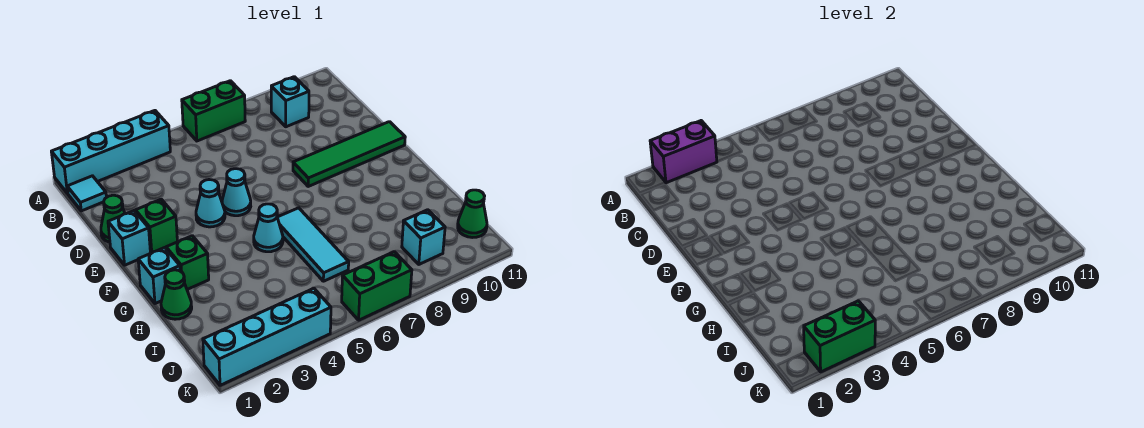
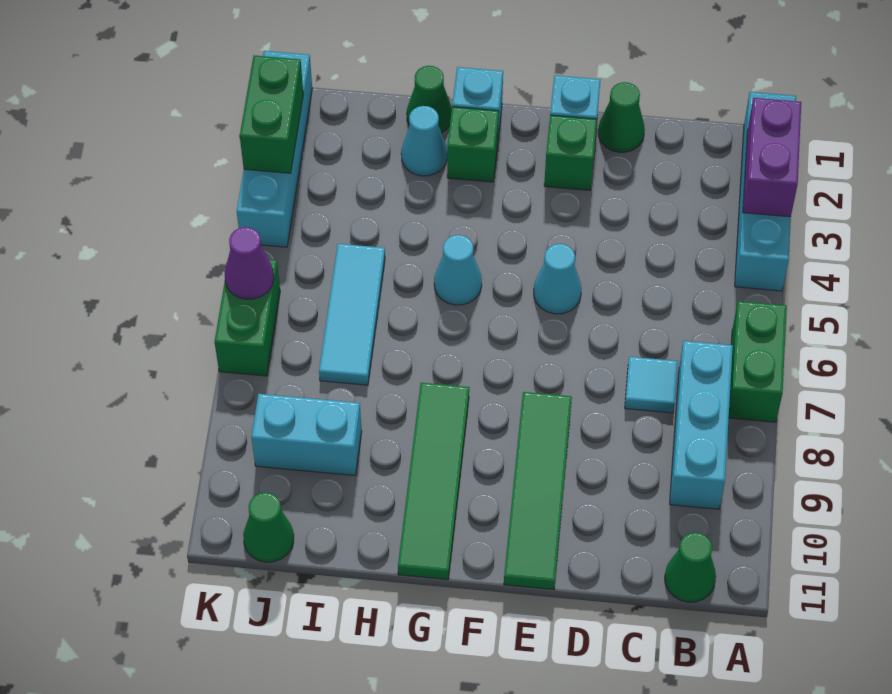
cyan tile B1 level 1 -> cyan tile C7 level 1
cyan brick B9 level 1 -> cyan brick B7:B9 level 1
none -> green cone B11 level 1
cyan cone E4 level 1 -> cyan cone H2 level 1
cyan tile G6:I6 level 1 -> cyan tile I5:I7 level 1
none -> green tile G8:G11 level 1
cyan brick J9 level 1 -> cyan brick I9:J9 level 1
none -> purple cone K6 level 2

